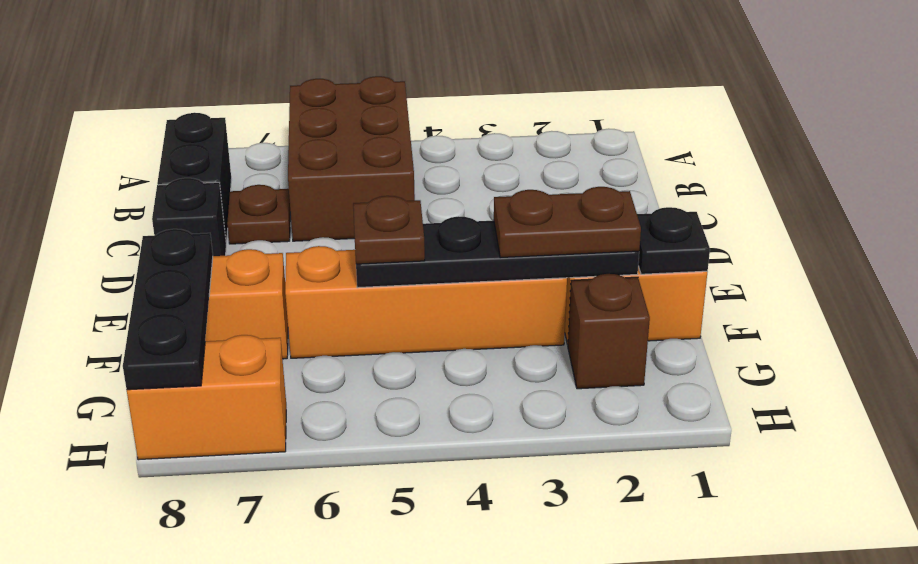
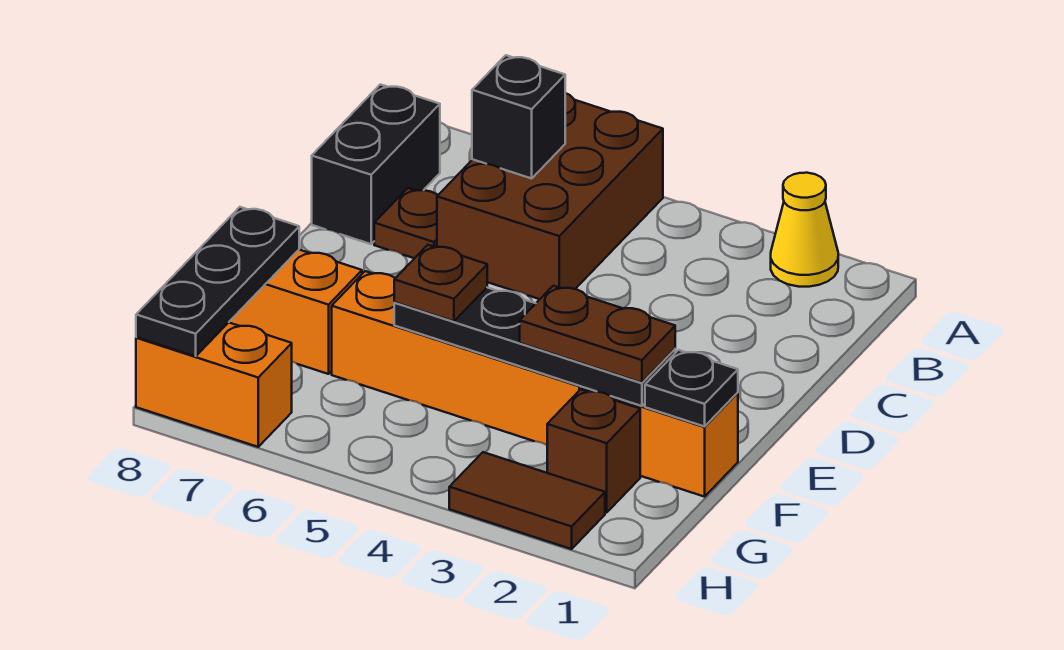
none -> yellow cone A2 level 1
black brick D8 level 1 -> black brick B6 level 2
none -> brown tile H2:H3 level 1

